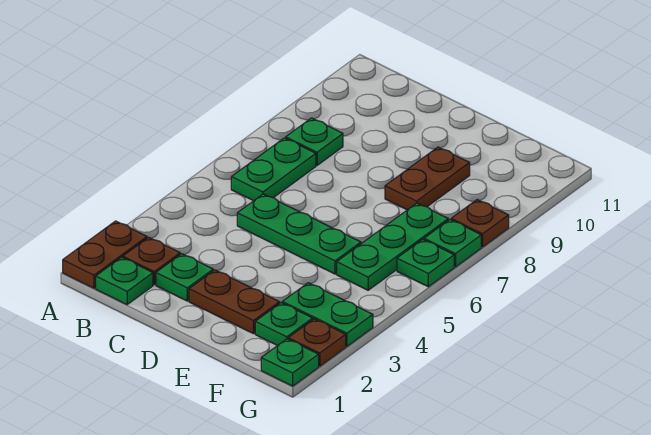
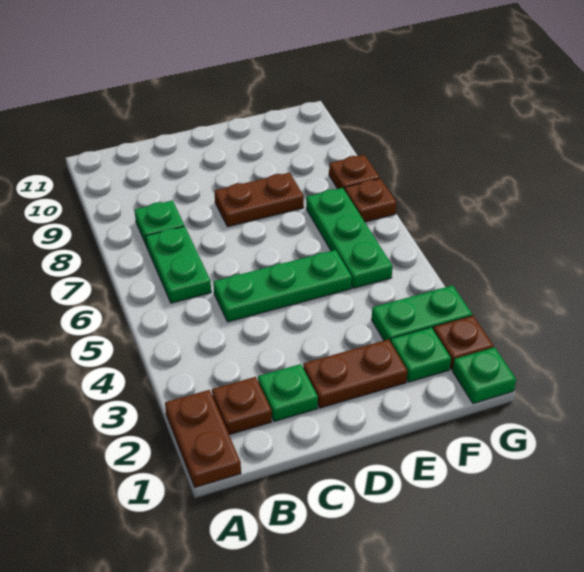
green plate B1 level 1 -> none
brown plate E8:E9 level 1 -> brown plate D8:E8 level 1
green plate G6 level 1 -> none
green plate G7 level 1 -> brown plate G7 level 1

